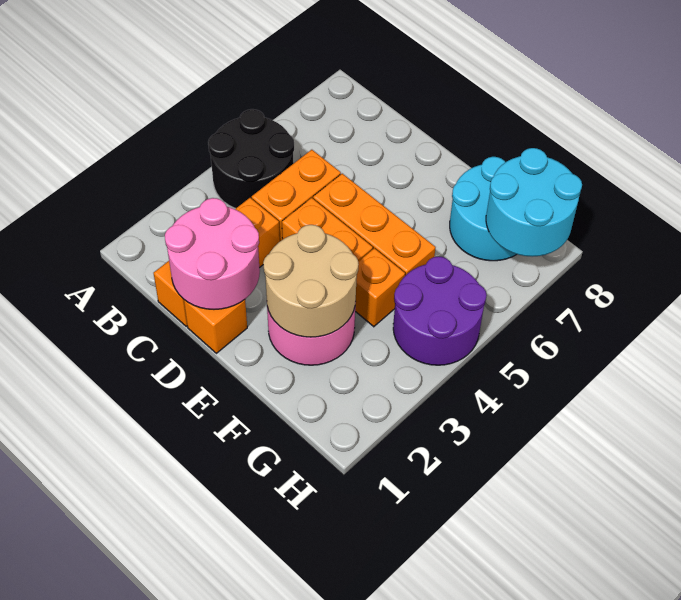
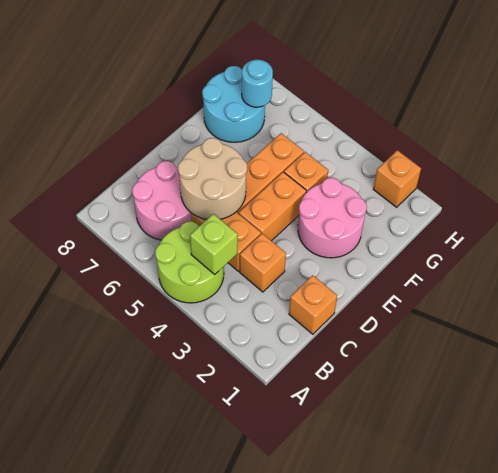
black round brick A4:B5 level 1 -> lime round brick A4:B5 level 1
none -> lime brick B4 level 2
pink round brick C1:D2 level 2 -> pink round brick B6:C7 level 1
orange brick D1 level 1 -> orange brick H2 level 1
tan round brick E2:F3 level 2 -> tan round brick C5:D6 level 2
purple round brick G4:H5 level 1 -> none
cyan round brick G7:H8 level 2 -> cyan round brick G7 level 2

